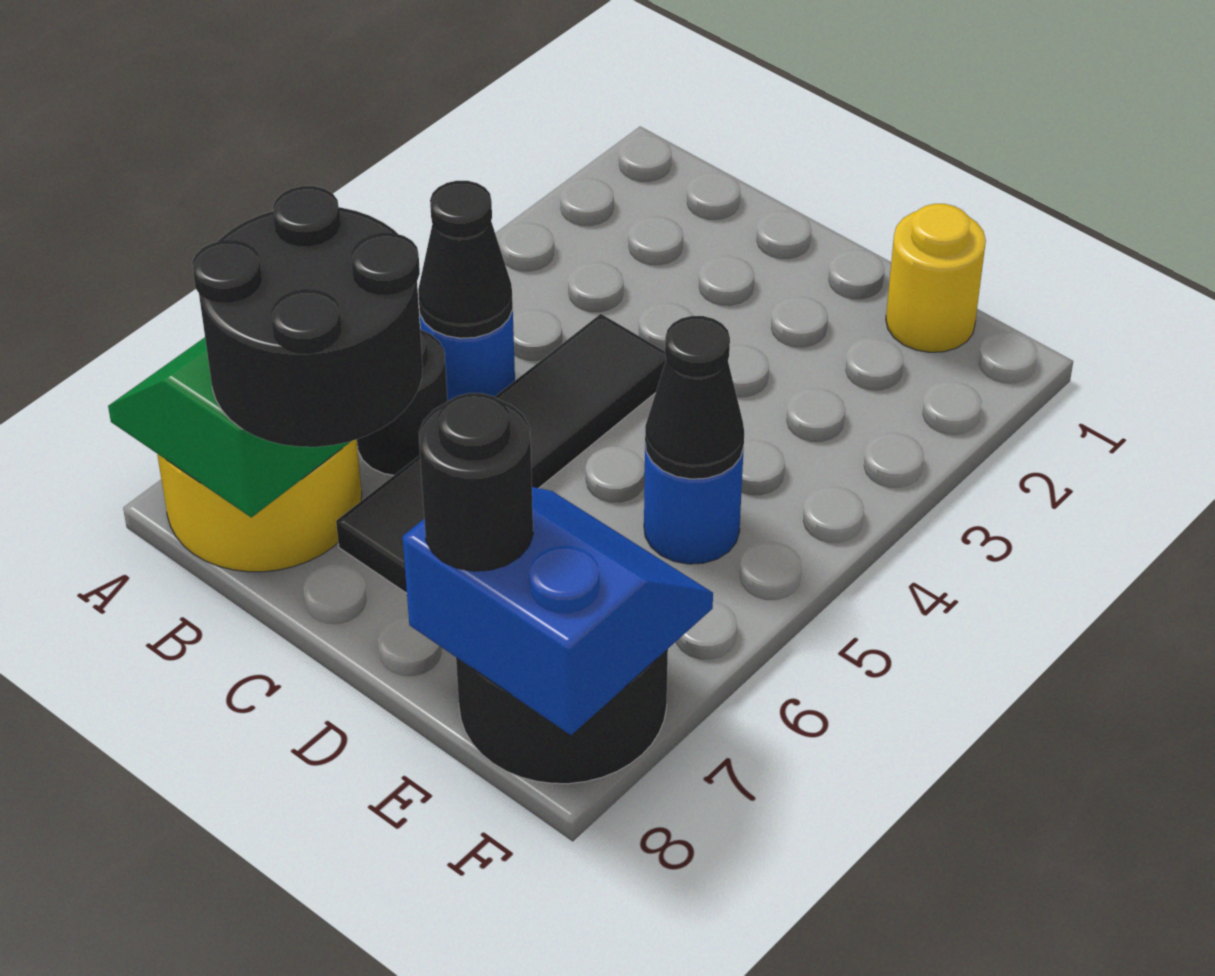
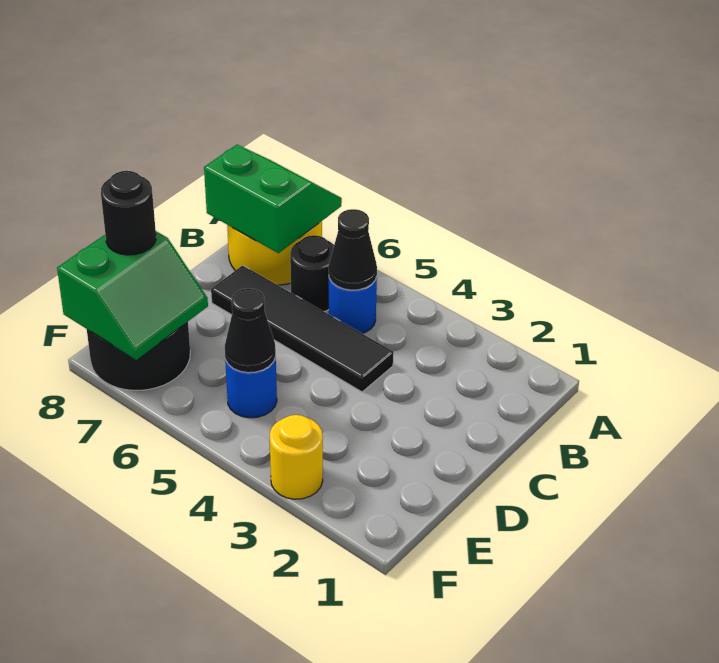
black round brick B7:C8 level 3 -> none
yellow round brick E1 level 1 -> yellow round brick F3 level 1
blue slope E7:F8 level 2 top 8 -> green slope E7:F8 level 2 top 8

